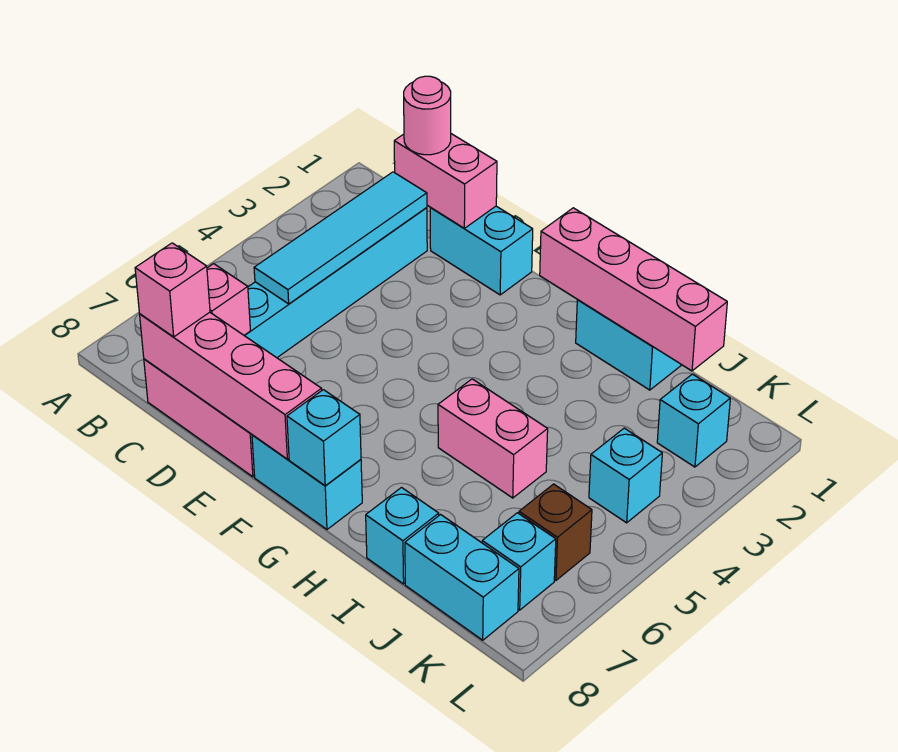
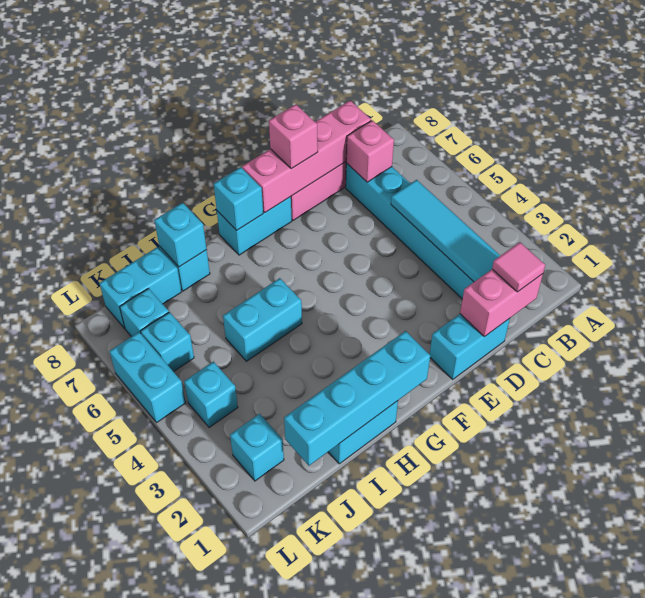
pink round brick C1 level 3 -> pink tile C1 level 3
pink brick C8 level 3 -> pink brick E8 level 3
pink brick G1:J1 level 2 -> cyan brick G1:J1 level 2
pink brick H5:I5 level 1 -> cyan brick H5:I5 level 1
none -> cyan brick I8 level 2
brown brick K6 level 1 -> cyan brick K6 level 1
none -> cyan brick L5:L6 level 1

